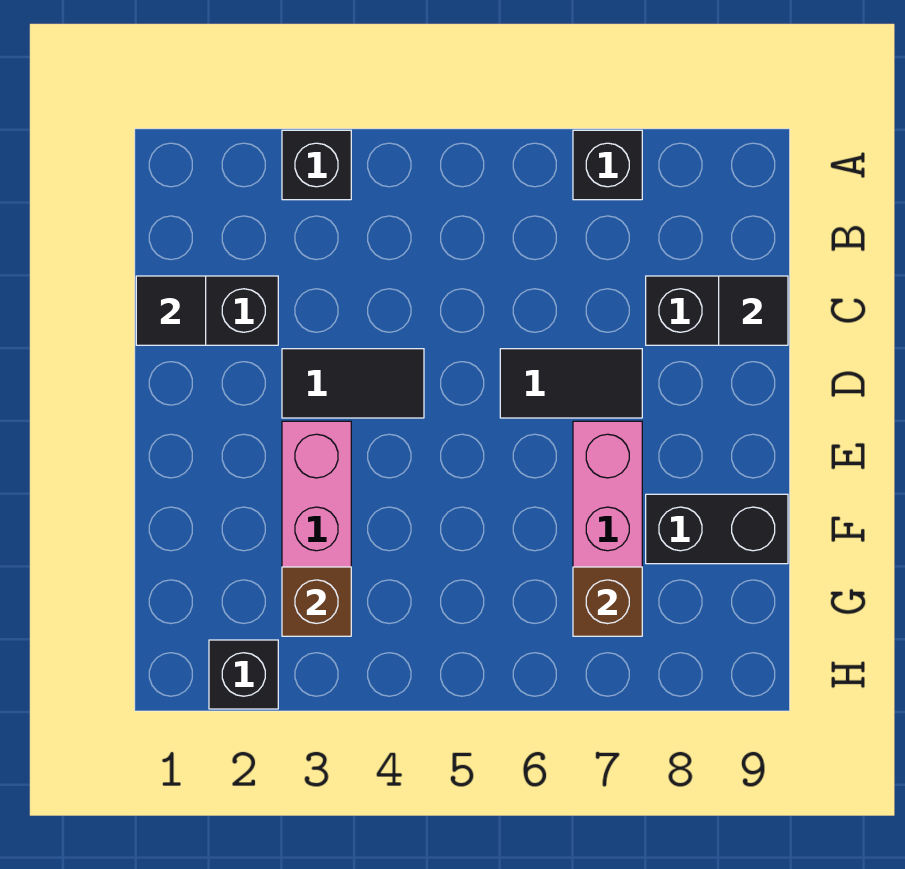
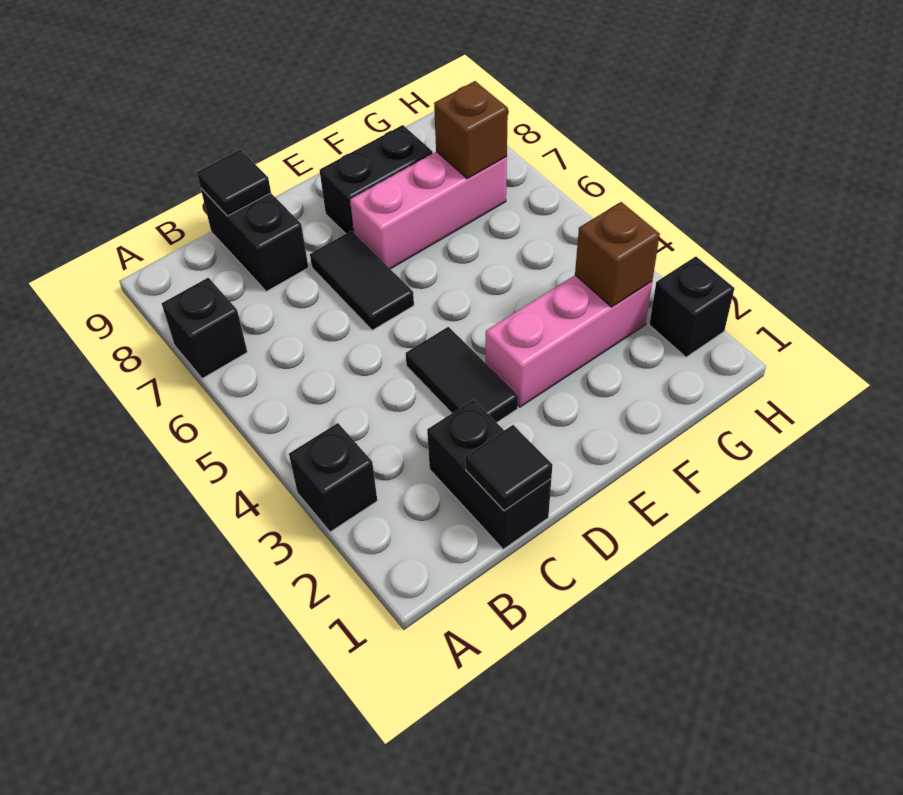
black brick F8:F9 level 1 -> black brick E8:F8 level 1

